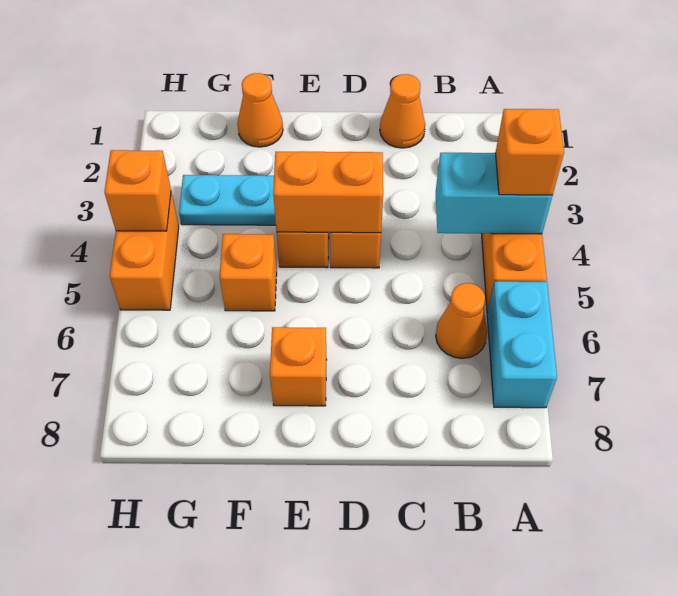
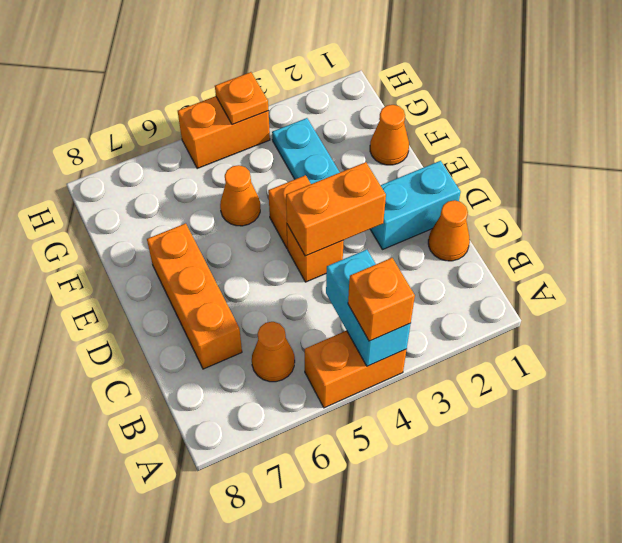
cyan brick A6:A7 level 1 -> cyan brick D1:D2 level 1
orange brick D4:E4 level 2 -> orange brick D3:D4 level 2
orange brick E7 level 1 -> orange brick C7:E7 level 1
orange brick F5 level 1 -> orange cone F5 level 1
orange brick H4 level 2 -> orange plate H4 level 2

